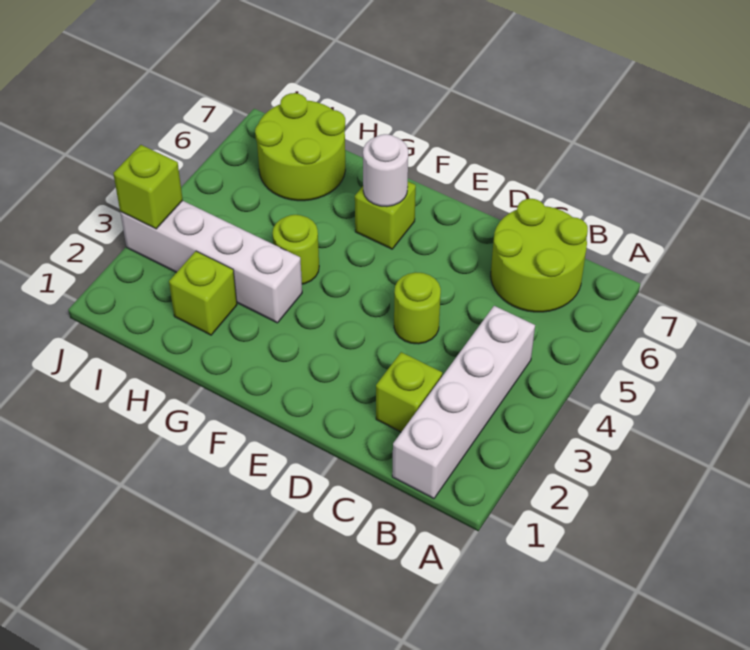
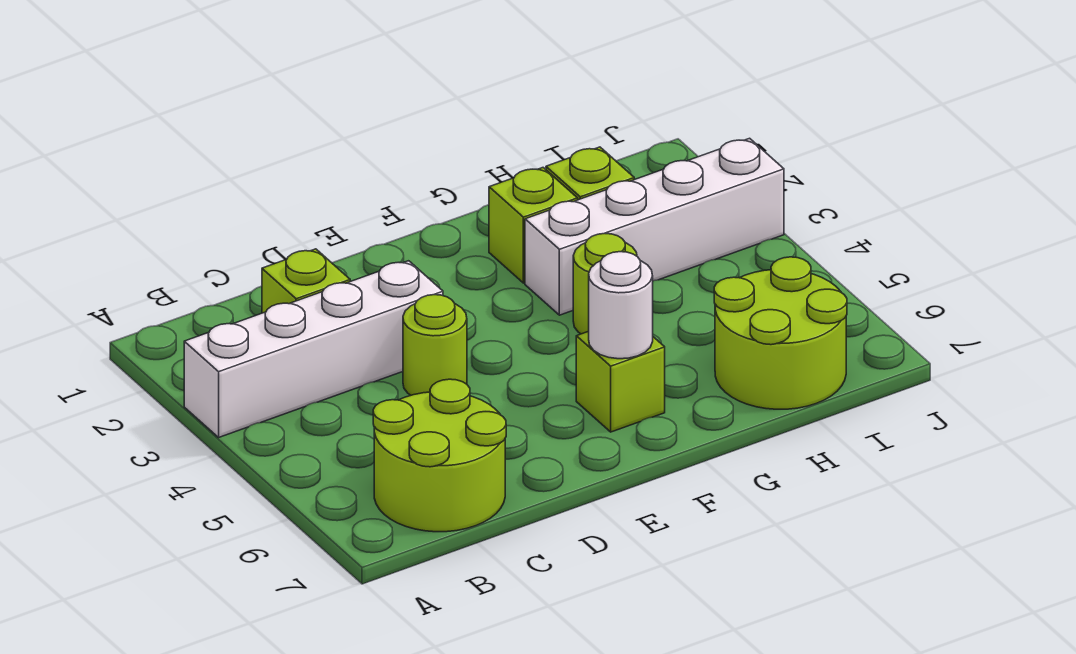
white brick B1:B4 level 1 -> white brick A3:D3 level 1
lime brick J3 level 2 -> lime brick G2 level 1

